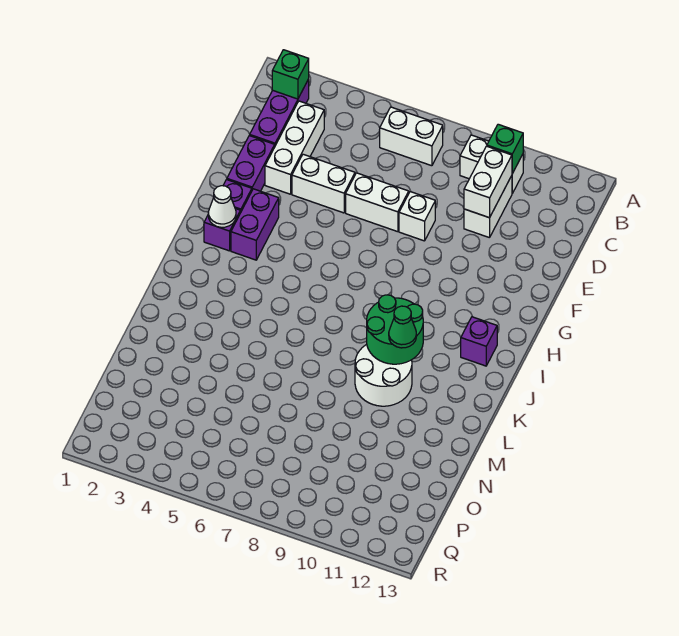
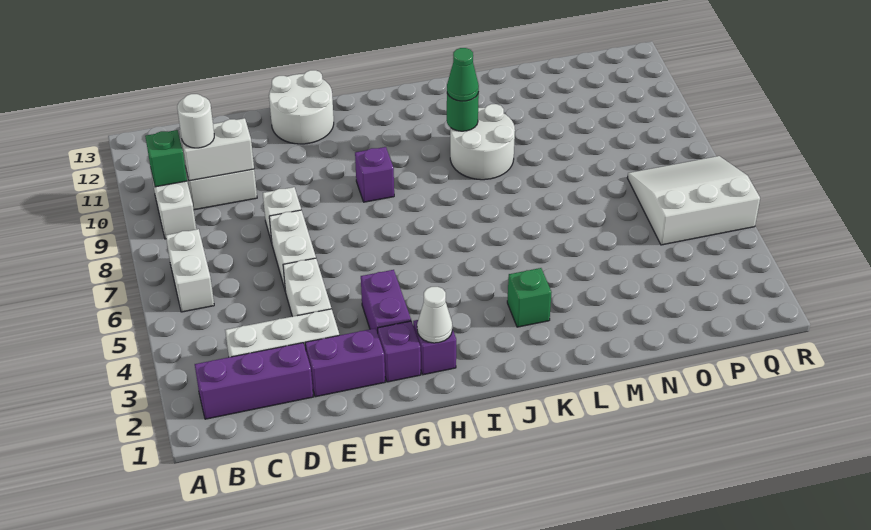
green brick B2 level 2 -> green brick K3 level 1
none -> white round brick C10 level 3
none -> white round brick F12:G13 level 1
purple brick G3:H3 level 1 -> purple brick G3:G4 level 1
purple brick I12 level 1 -> purple brick H9 level 1
green round brick J9:K10 level 2 -> green round brick K10 level 2
none -> white slope P5:R7 level 1 top 5

